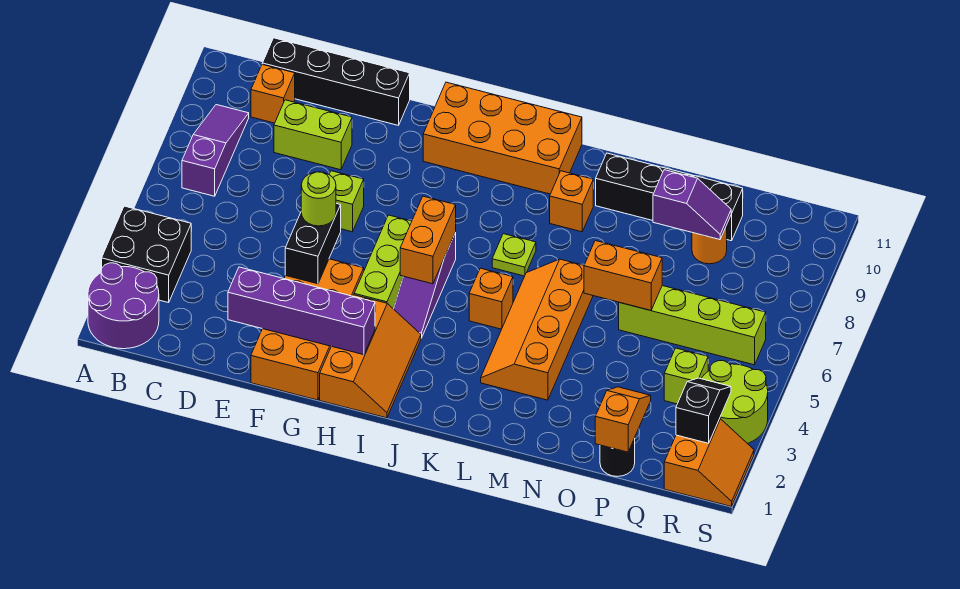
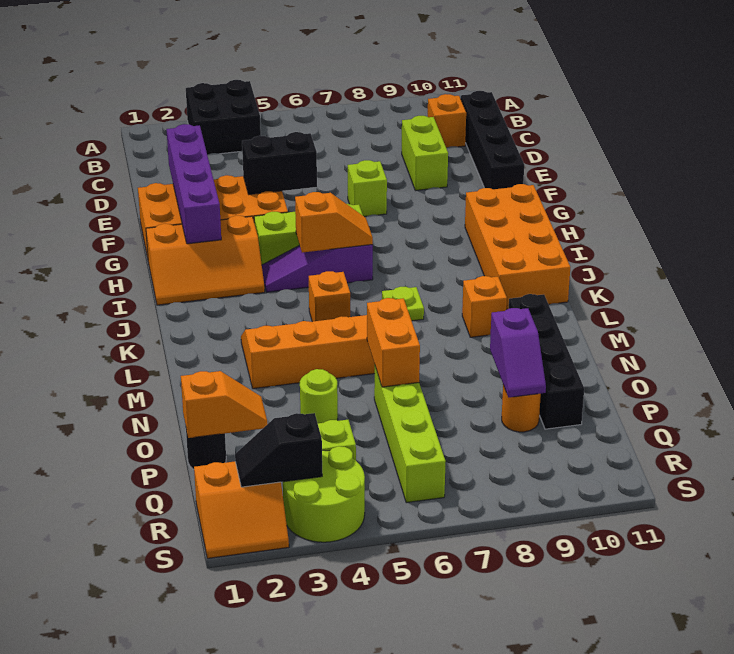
purple round brick A1:B2 level 1 -> none
purple slope B7:B9 level 1 top 7 -> none
lime round brick F5 level 3 -> lime round brick O4 level 1
orange brick I5:I6 level 2 -> orange slope I5:I6 level 2 top 5
black slope R2:R3 level 2 top 2 -> black slope R2:R3 level 2 top 3

